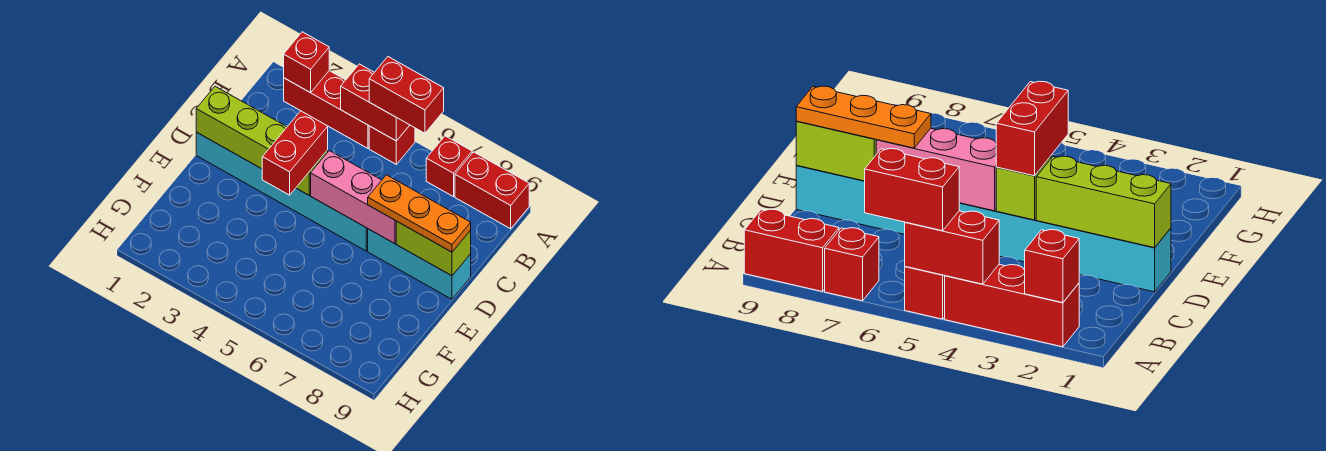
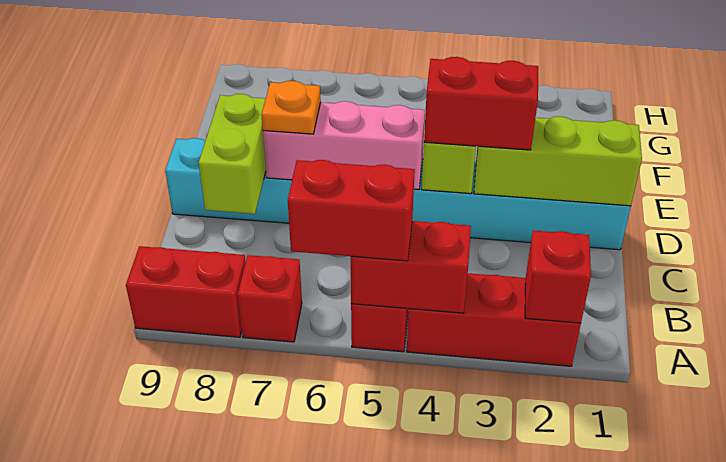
red brick D4:E4 level 3 -> red brick D3:D4 level 3
orange plate D7:D9 level 3 -> orange plate D7 level 3
lime brick D8:D9 level 2 -> lime brick C8:D8 level 2

